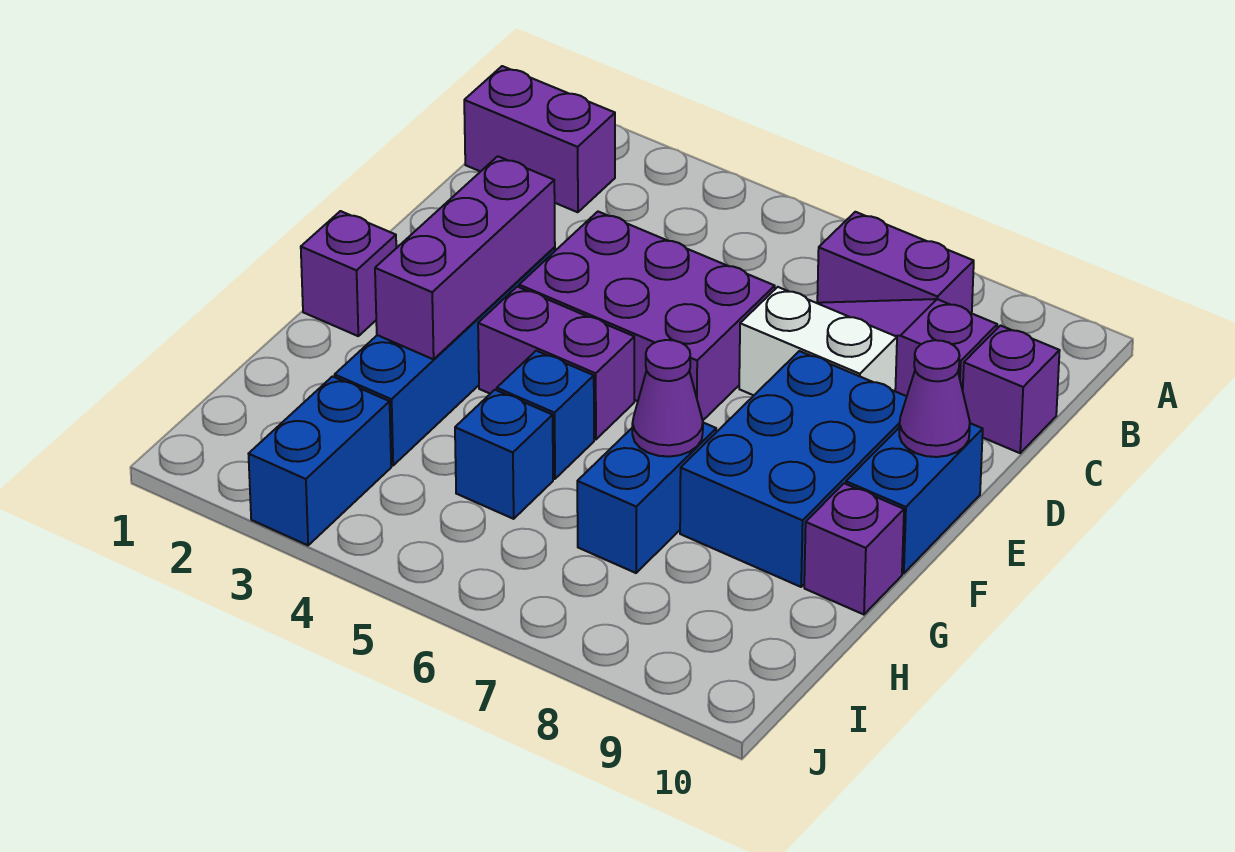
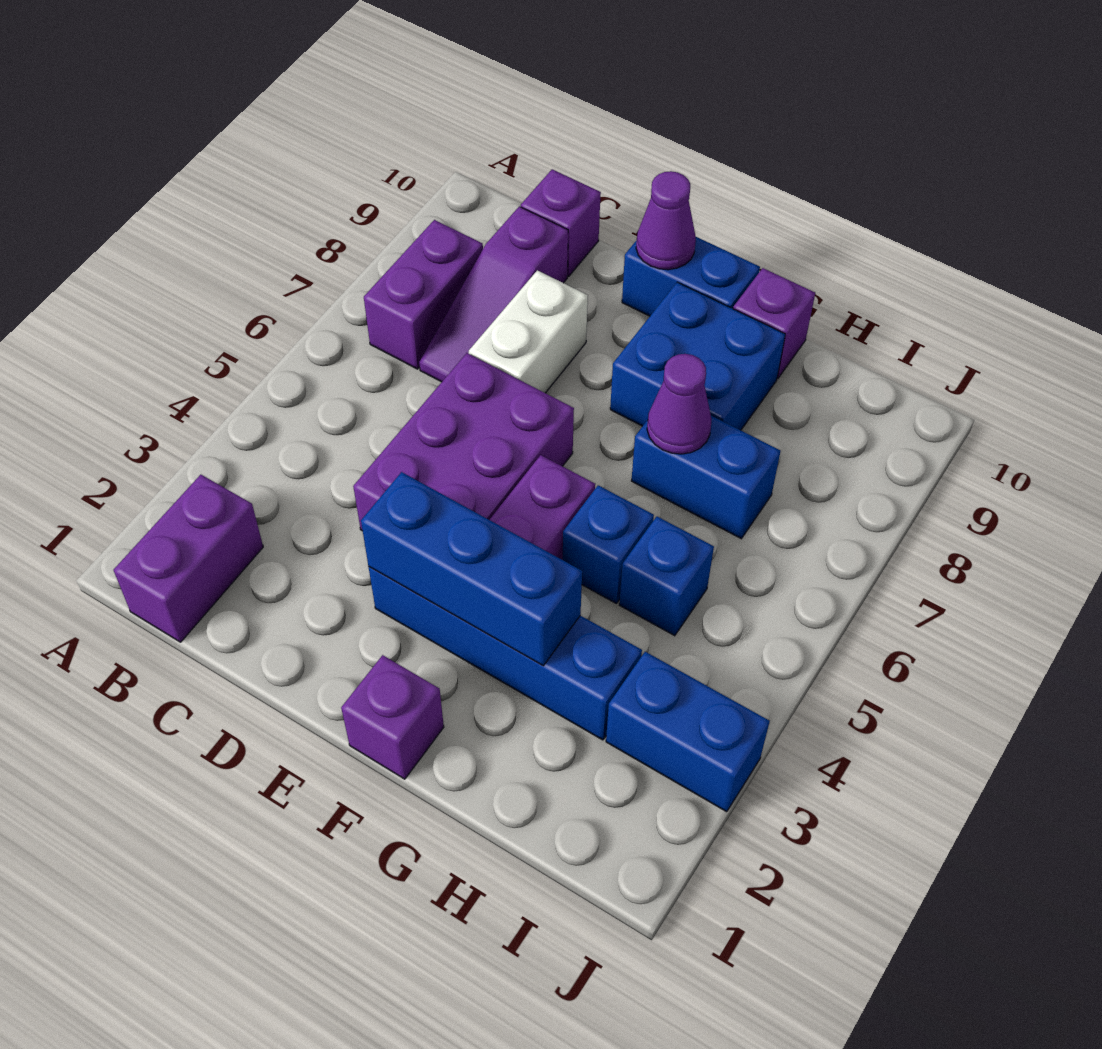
purple brick E3:G3 level 2 -> blue brick E3:G3 level 2
blue brick E8:G9 level 1 -> blue brick F8:G9 level 1

